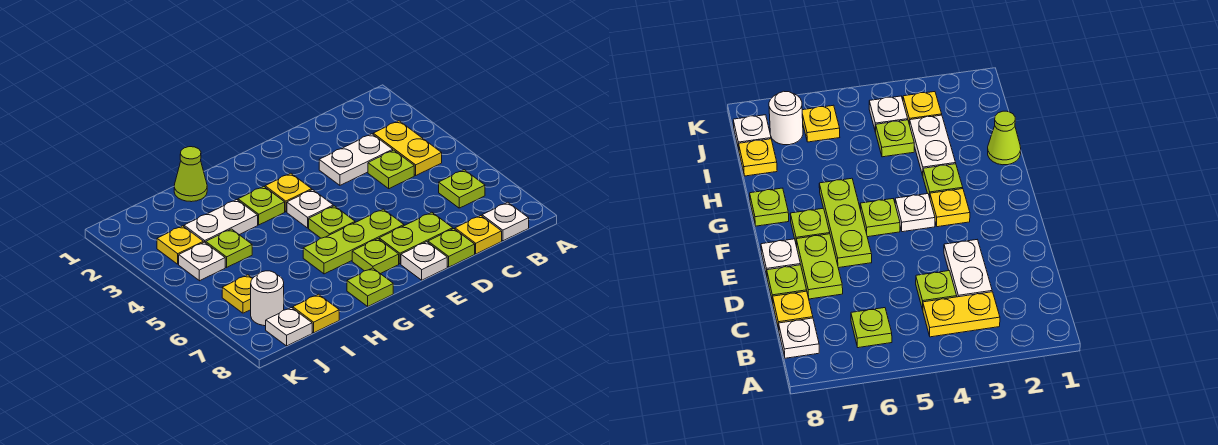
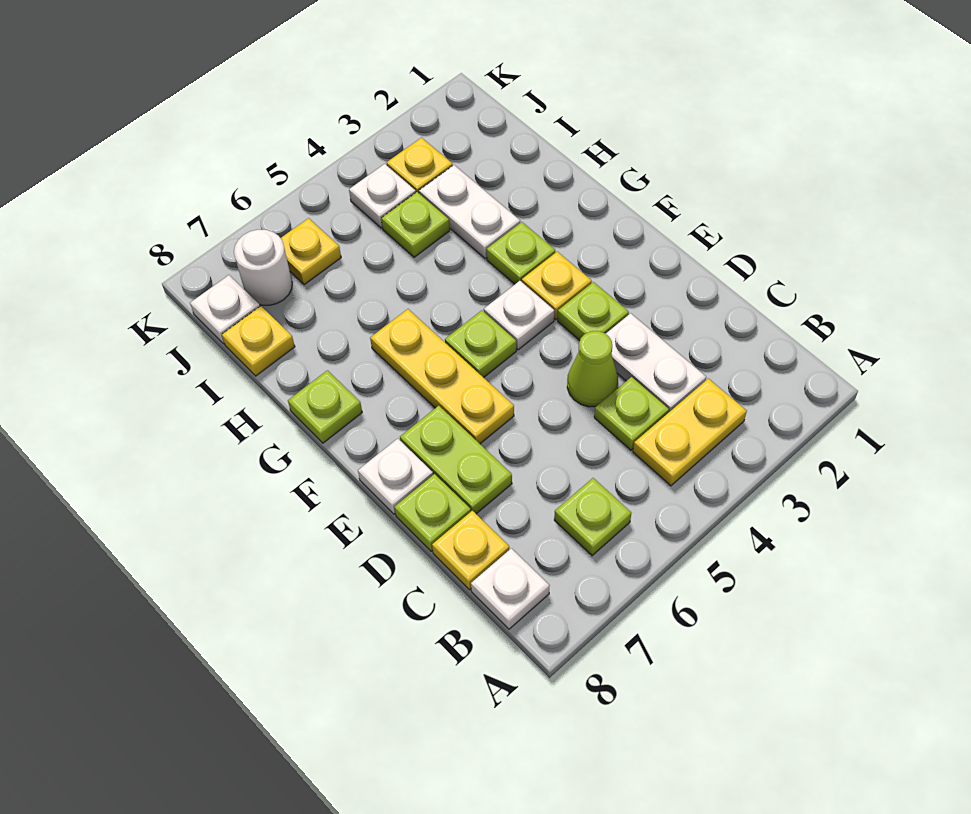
lime plate E6:G6 level 1 -> yellow plate E6:G6 level 1
lime plate F7 level 1 -> lime plate E3 level 1
lime cone H1 level 1 -> lime cone D4 level 1

